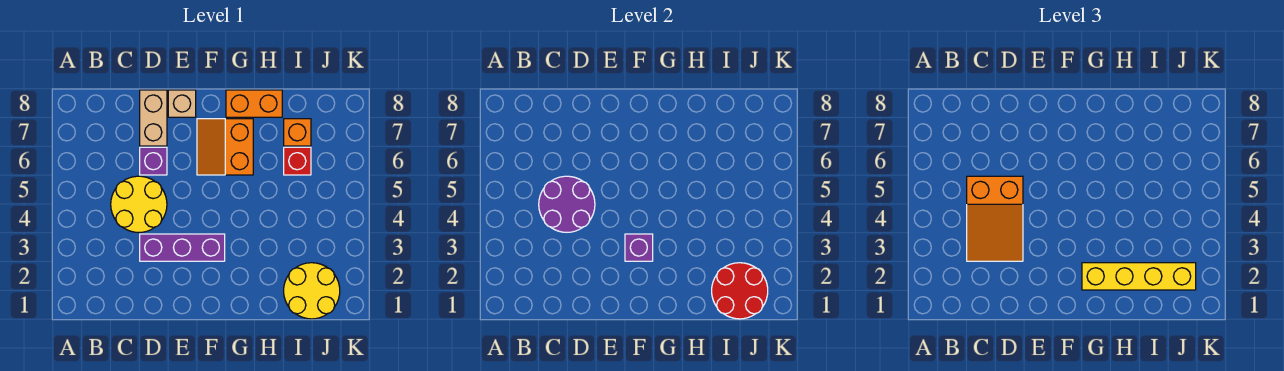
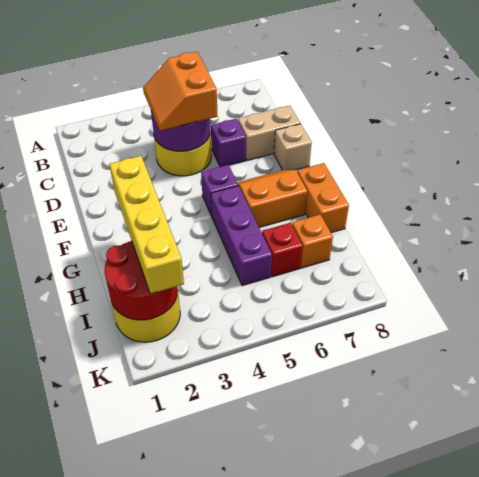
orange slope C3:D5 level 3 top 5 -> orange slope C4:D5 level 3 top 5
purple brick D3:F3 level 1 -> purple brick G5:I5 level 1
purple brick F3 level 2 -> purple brick F5 level 1

